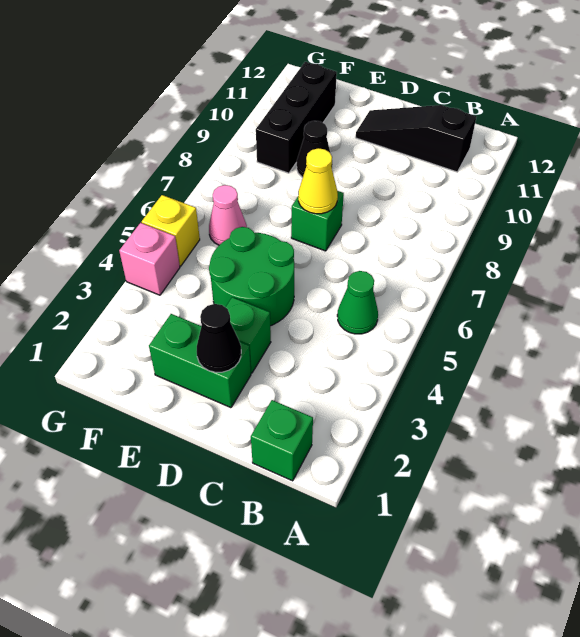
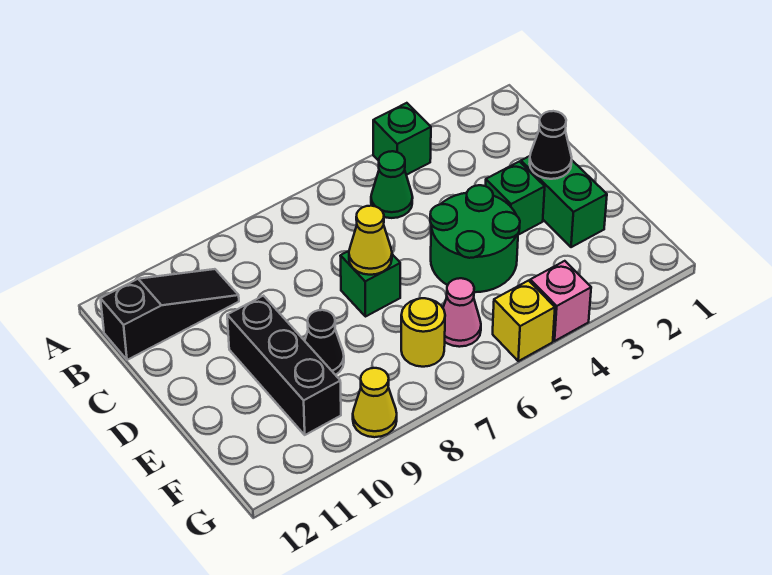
green brick B1 level 1 -> green brick A4 level 1
black slope B11:D11 level 1 top B -> black slope B10:B12 level 1 top 12
none -> yellow round brick F7 level 1
black brick F9:F11 level 1 -> black brick D10:F10 level 1
none -> yellow cone G9 level 1

